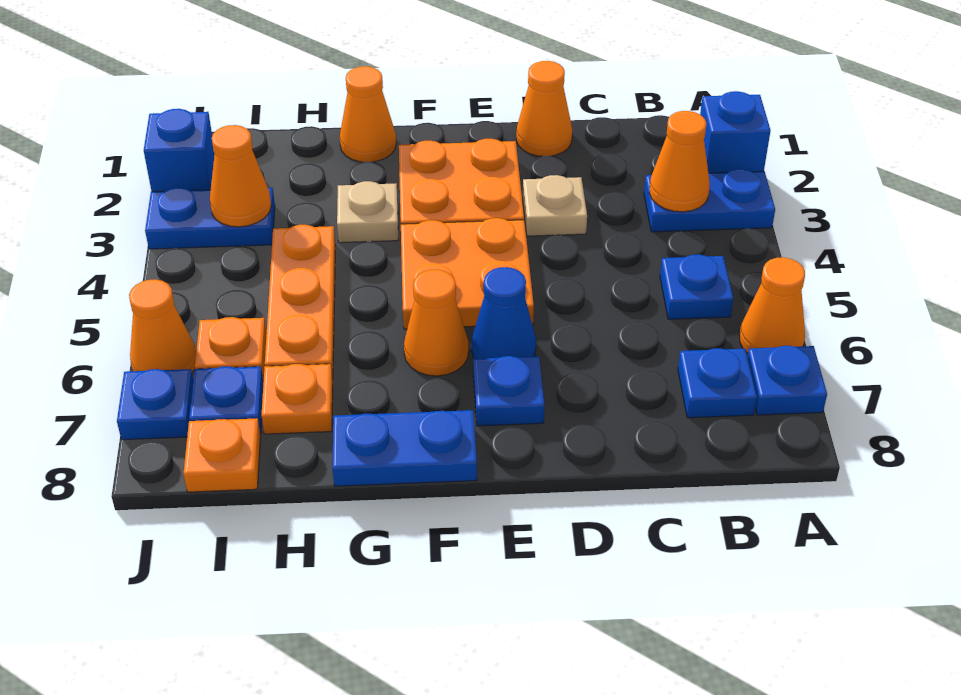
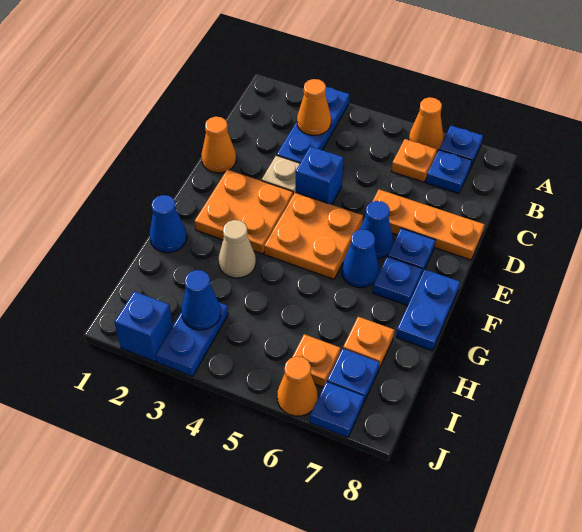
blue brick A2 level 1 -> blue brick D4 level 1
blue plate A3:B3 level 1 -> blue plate A3:C3 level 1
blue plate B5 level 1 -> blue plate F7 level 1
orange cone F6 level 1 -> blue cone F6 level 1
orange cone G1 level 1 -> blue cone G1 level 1
tan plate G3 level 1 -> tan cone G3 level 1
orange plate H4:H6 level 1 -> orange plate D6:D8 level 1
orange cone I3 level 2 -> blue cone I3 level 2
orange plate I8 level 1 -> orange plate B6 level 1

